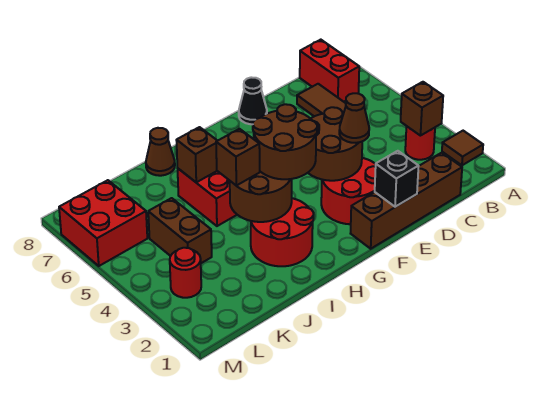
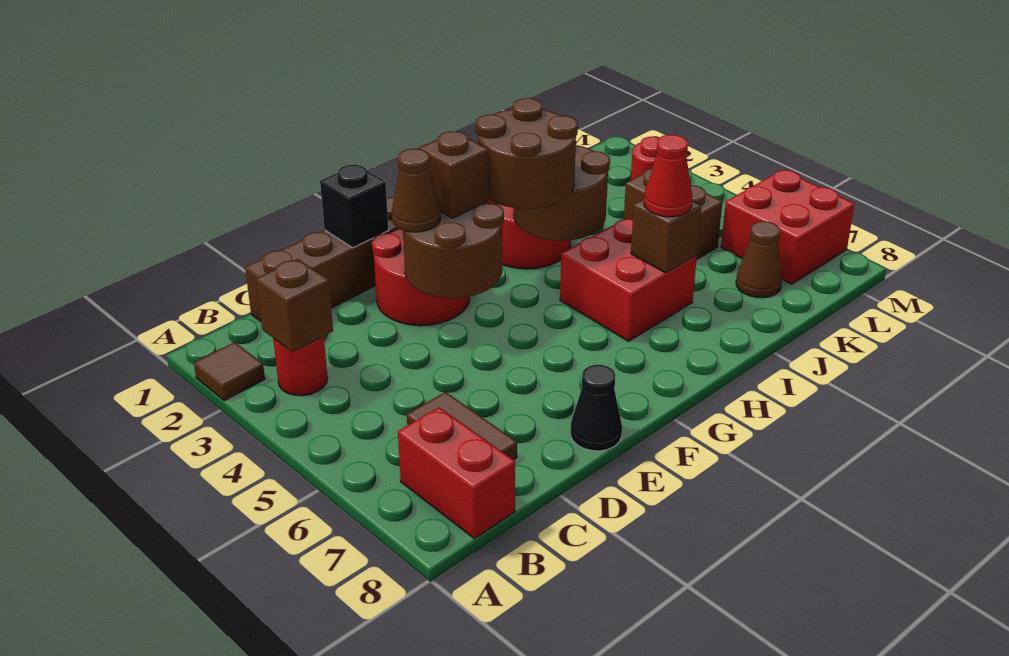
brown brick I4 level 3 -> brown brick F3 level 3
none -> red cone I6 level 3
brown cone I8 level 1 -> brown cone K7 level 1

